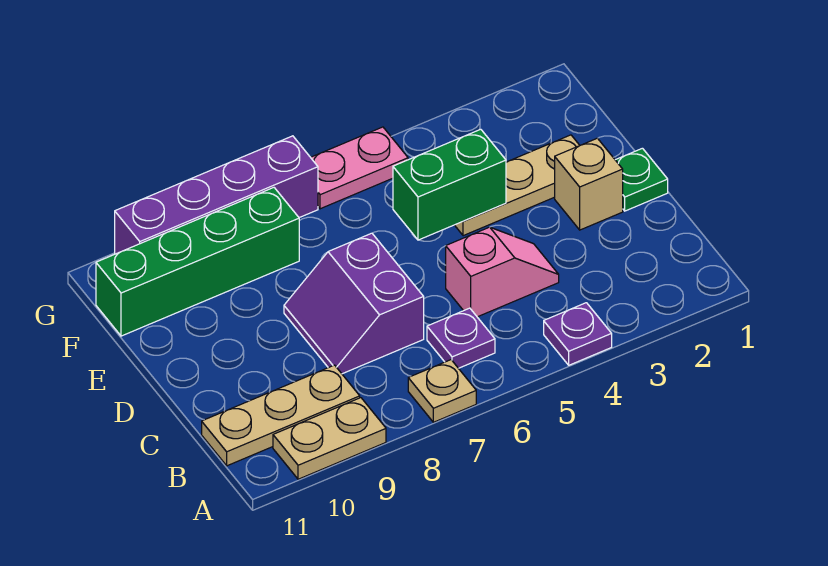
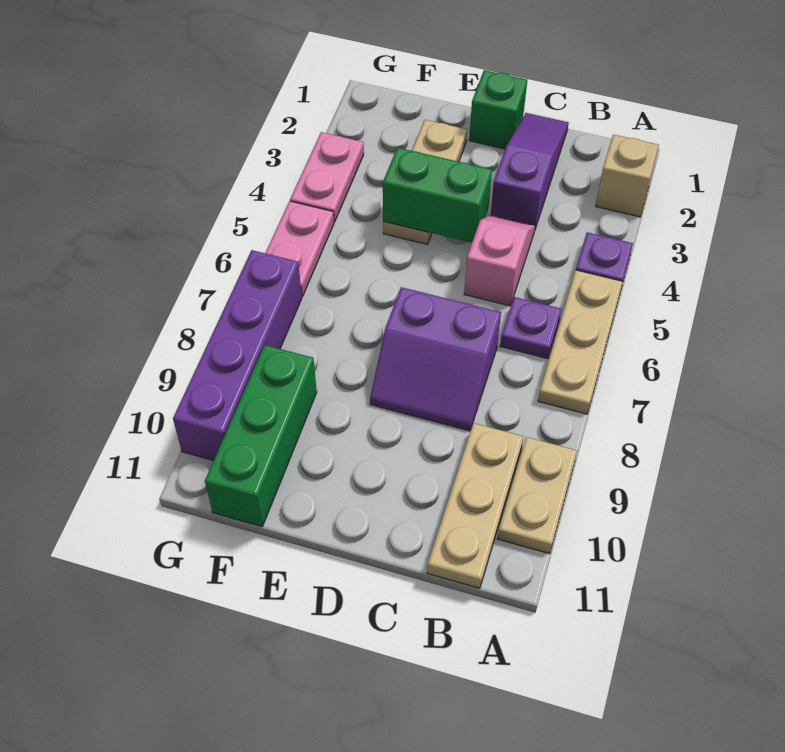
tan plate A7 level 1 -> tan plate A5:A7 level 1
none -> purple slope C1:C3 level 1 top 3
green plate D1 level 1 -> green brick D1 level 1
tan brick D2 level 1 -> tan brick A2 level 1
green brick E4:E5 level 2 -> green brick D4:E4 level 2
green brick F8:F11 level 1 -> green brick F9:F11 level 1
none -> pink plate G3:G4 level 1

